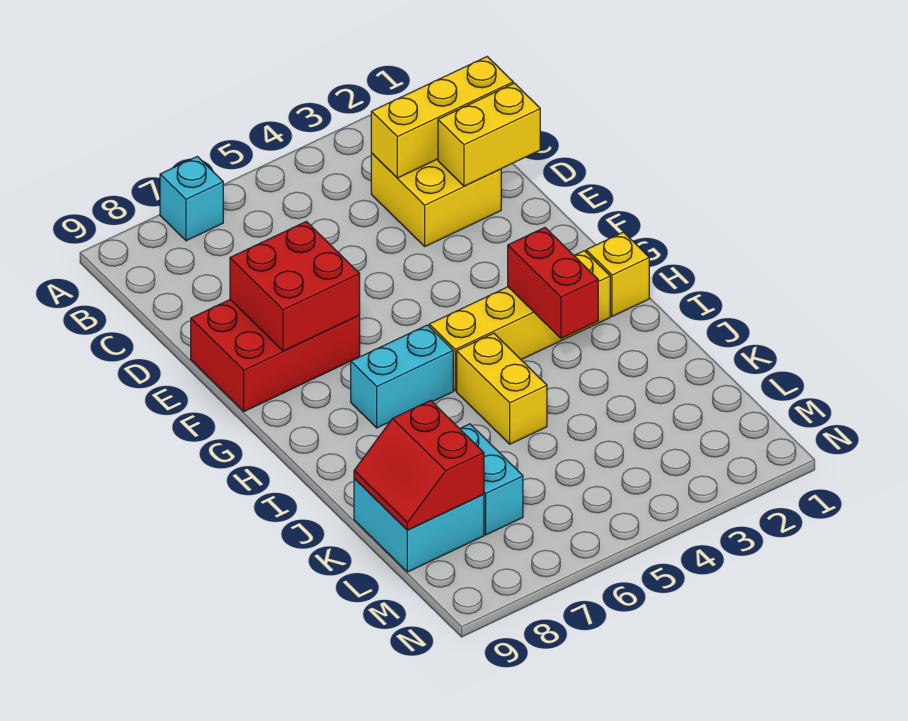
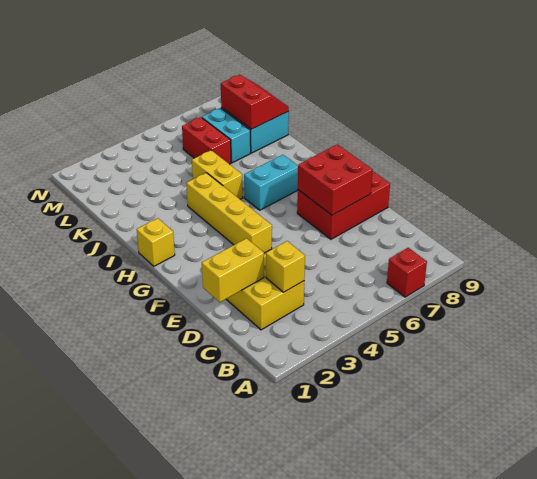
cyan brick A7 level 1 -> red brick A7 level 1
yellow brick C1:C3 level 2 -> yellow brick C3 level 2
yellow brick H2:H5 level 1 -> yellow brick F4:I4 level 1
red brick H3:I3 level 2 -> red brick K6:L6 level 1

